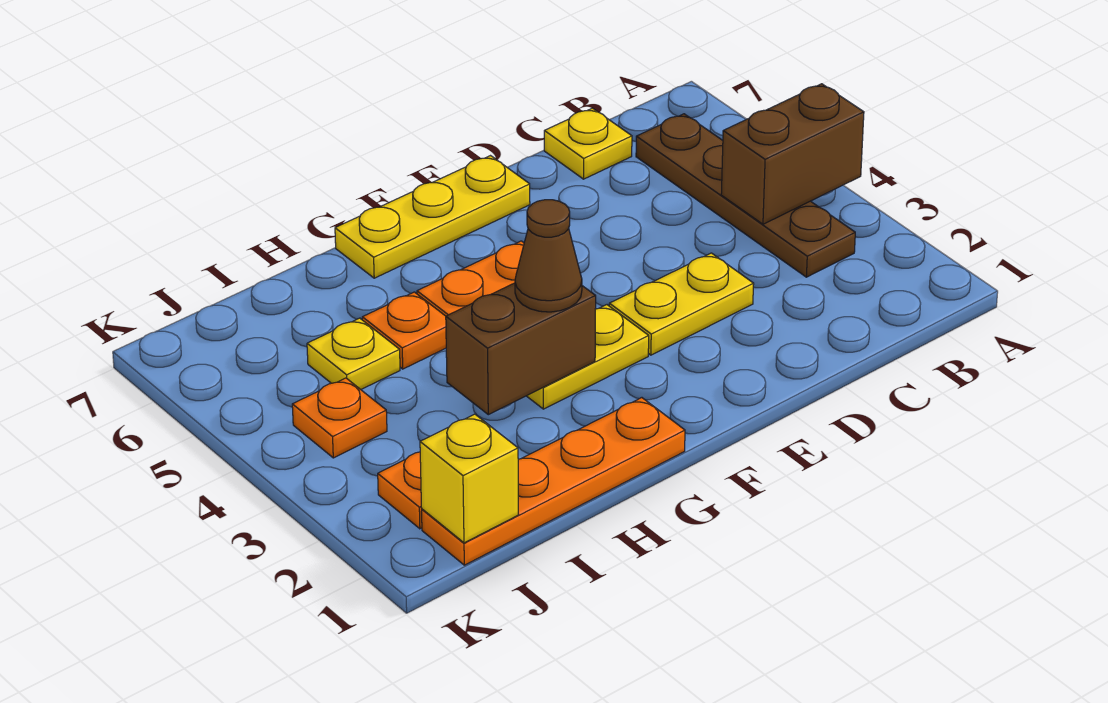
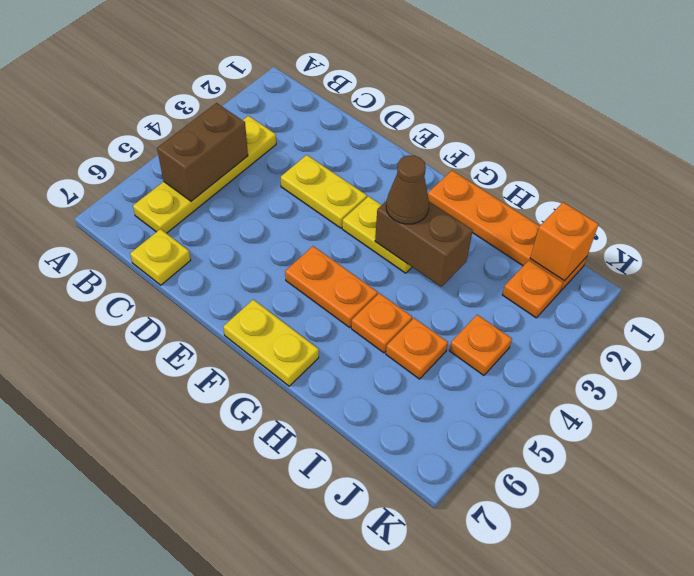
brown brick A4:B4 level 2 -> brown brick B4:B5 level 2
brown plate B3:B6 level 1 -> yellow plate B3:B6 level 1
yellow plate E7:G7 level 1 -> yellow plate F7:G7 level 1
yellow plate I5 level 1 -> orange plate I5 level 1
yellow brick J1 level 2 -> orange brick J1 level 2

